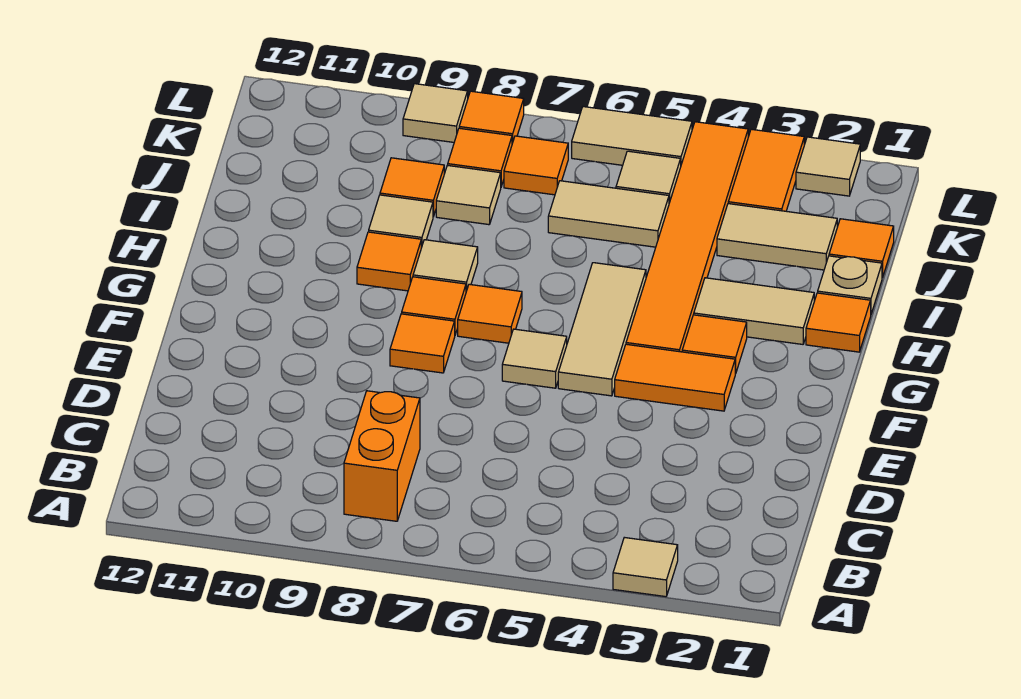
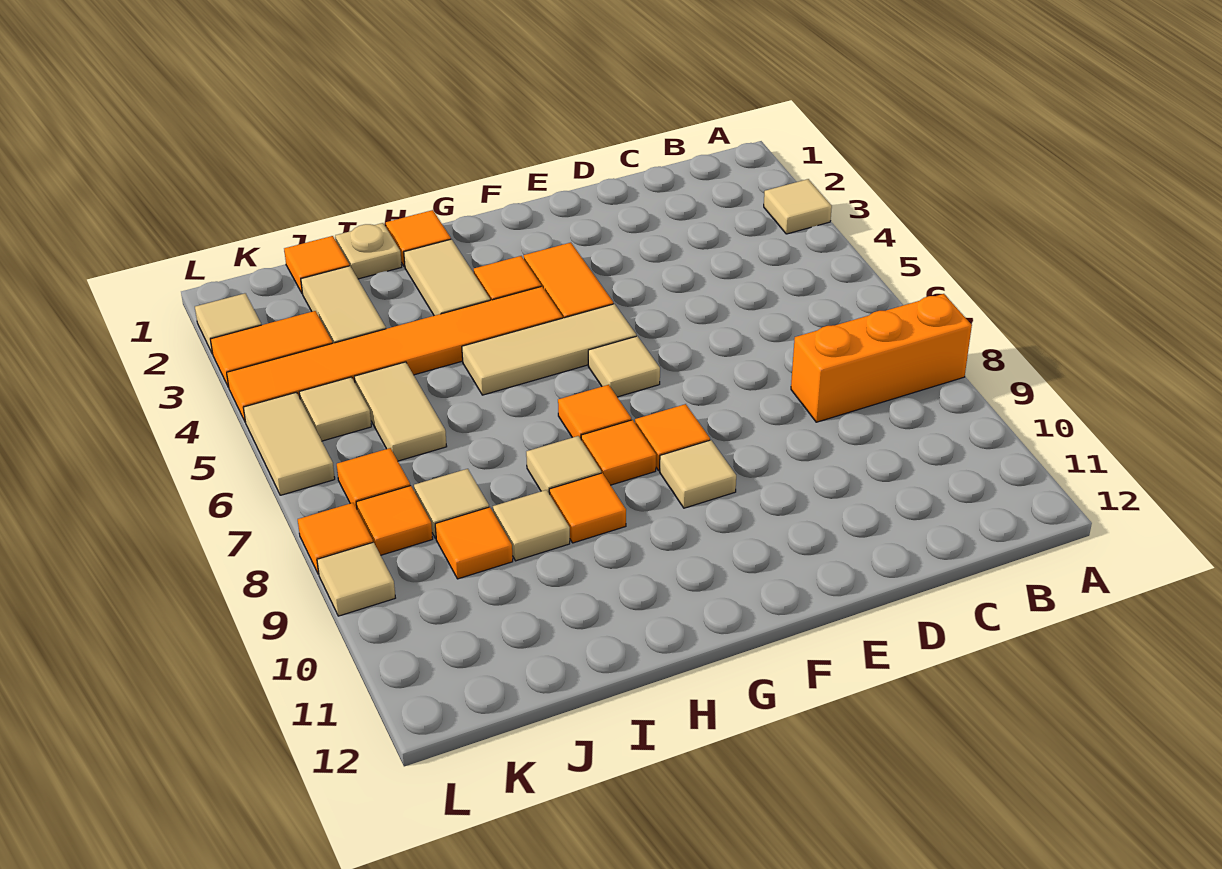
orange brick B8:C8 level 1 -> orange brick A8:C8 level 1
none -> tan tile F9 level 1

